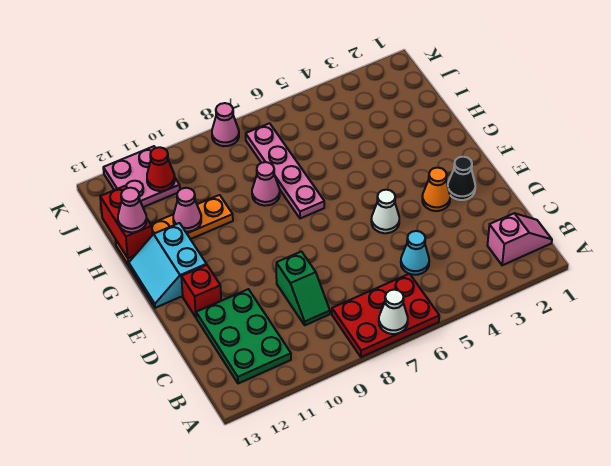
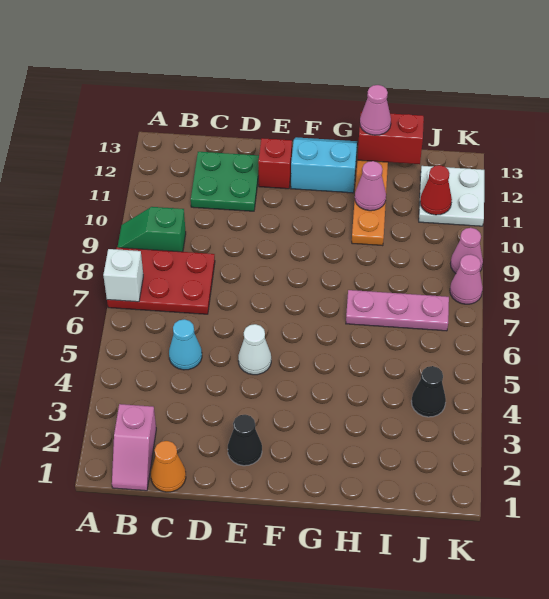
red plate A6:B8 level 1 -> red plate A7:C8 level 1
white cone A7 level 2 -> white brick A7 level 2
green plate B11:D12 level 1 -> green plate C11:D12 level 1
green slope C9:D9 level 1 top D -> green slope A9:B9 level 1 top B
orange cone E3 level 1 -> orange cone C1 level 1
pink plate G7:J7 level 1 -> pink plate H7:J7 level 1
pink cone H8 level 1 -> pink cone K9 level 1
none -> black cone J4 level 1
pink plate J11:K12 level 1 -> white plate J11:K12 level 1

